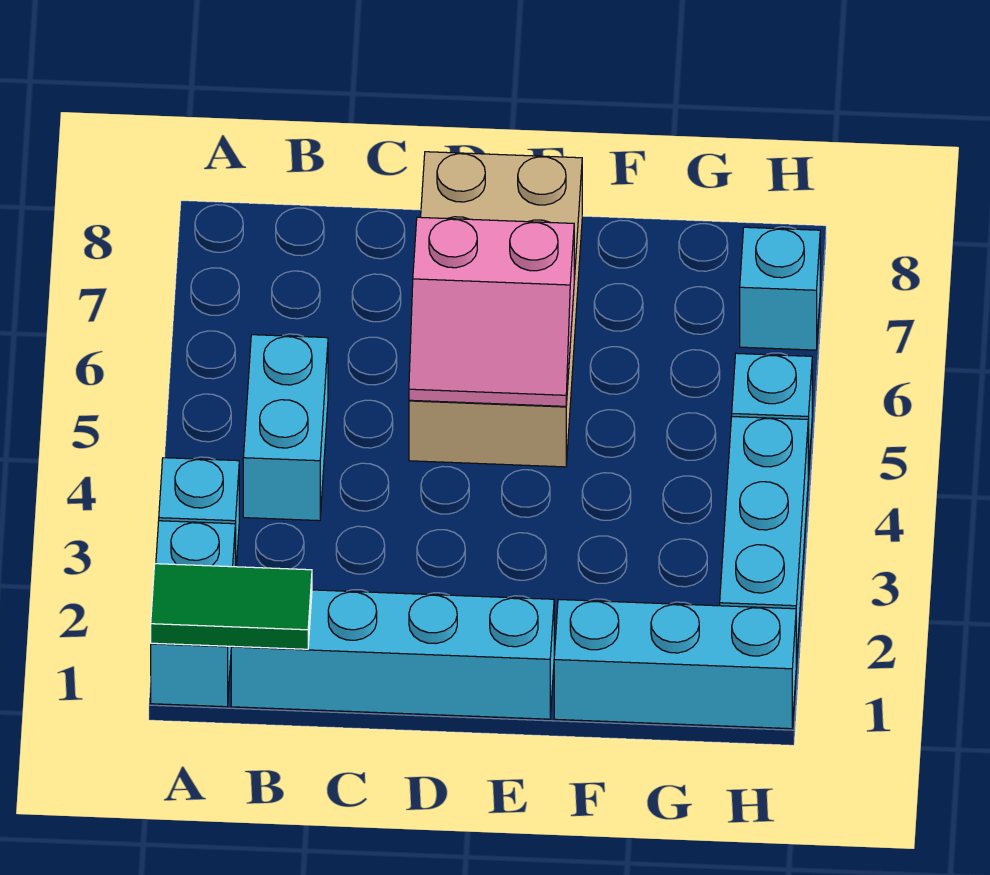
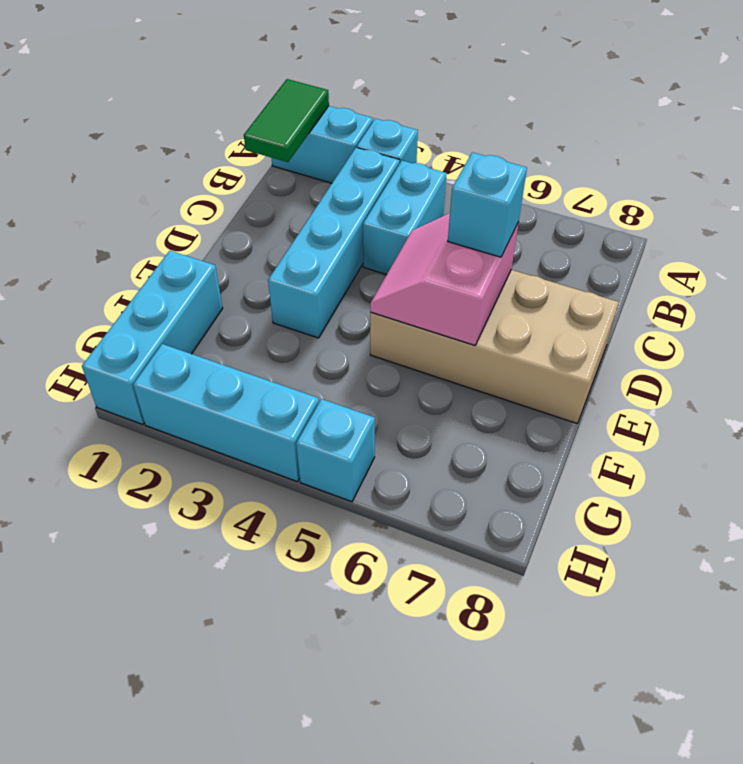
cyan brick B1:E1 level 1 -> cyan brick B3:E3 level 1
cyan brick B4:B5 level 1 -> cyan brick B4:C4 level 1
cyan brick H7 level 1 -> cyan brick D6 level 3

